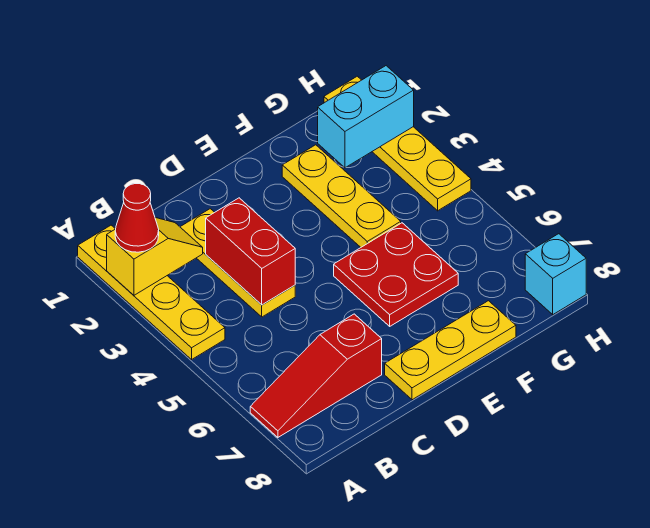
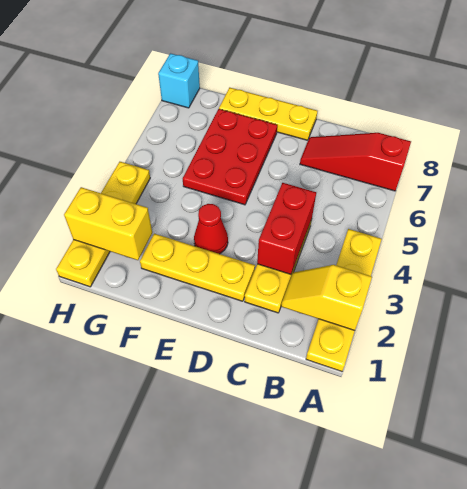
red cone A2 level 3 -> red cone E3 level 1
red slope A7:C7 level 1 top C -> red slope A7:C7 level 1 top A
red plate E5:F6 level 1 -> red plate E5:F7 level 1
yellow plate F2:F4 level 1 -> yellow plate D2:F2 level 1
cyan brick G2:H2 level 2 -> yellow brick G2:H2 level 2

